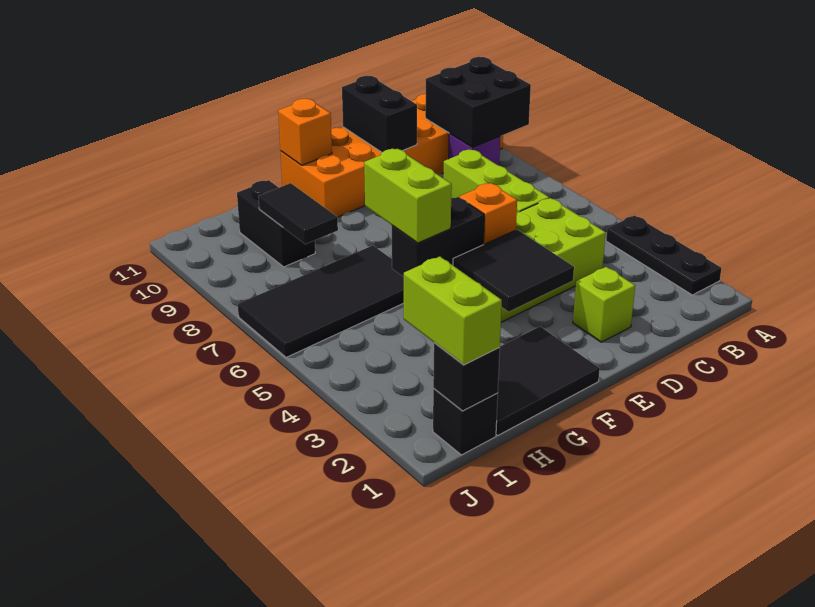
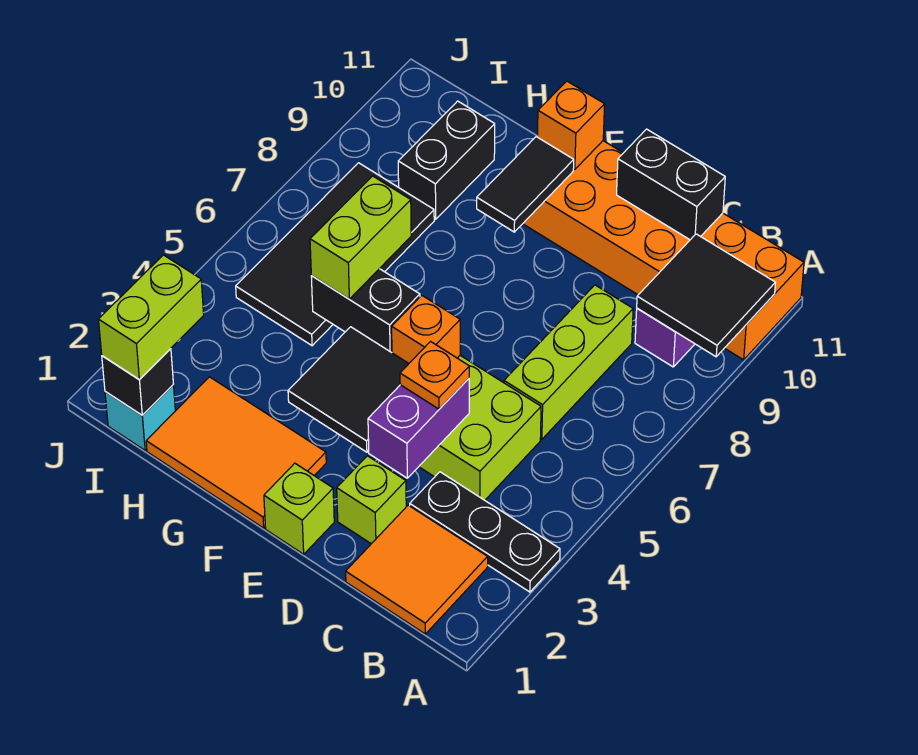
black plate A2:A4 level 1 -> black plate A3:C3 level 1
black brick A9:B10 level 2 -> black tile A9:B10 level 2
none -> orange tile B1:C2 level 1
none -> purple brick D3:D4 level 2
none -> orange plate D4 level 3
black brick D10:D11 level 2 -> black brick C11:D11 level 2
none -> lime brick E1 level 1
black tile F1:H2 level 1 -> orange tile F1:H2 level 1
black tile G6:J7 level 1 -> black tile H5:I8 level 1
black tile H8:H9 level 2 -> black tile F9:F10 level 2
black brick I1 level 1 -> cyan brick I1 level 1

